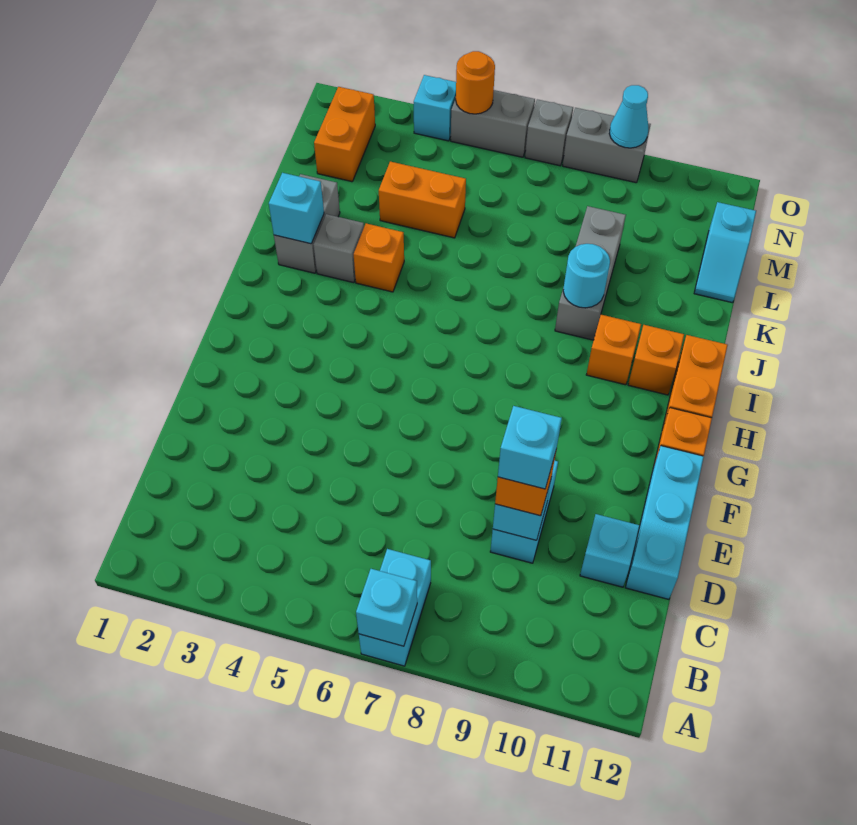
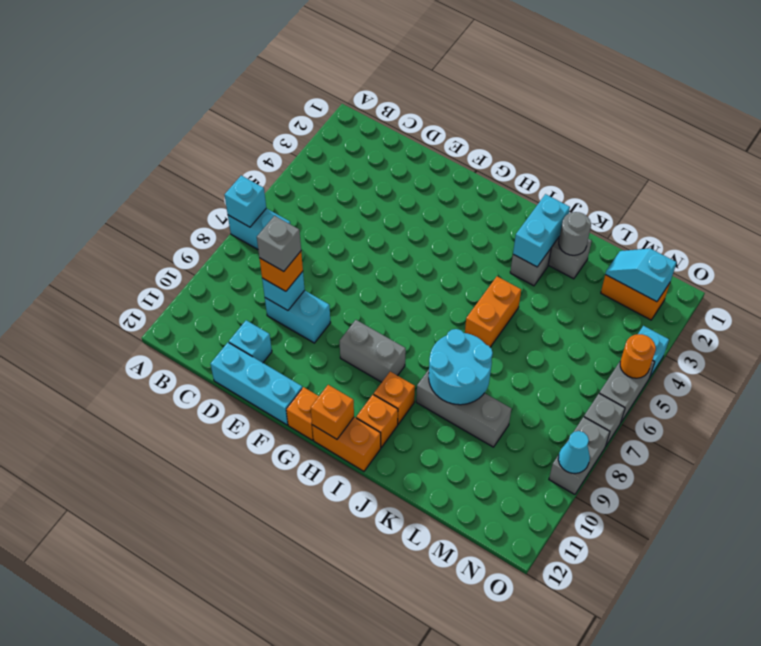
cyan brick D9 level 4 -> grey brick D9 level 4
none -> grey brick G9:H9 level 1
cyan brick J2 level 2 -> cyan brick J2:J3 level 2
orange brick J4 level 1 -> orange brick H12 level 2
cyan round brick J9 level 2 -> cyan round brick J8:K9 level 2
none -> grey round brick K2 level 2
orange brick L4:L5 level 1 -> orange brick J5:J6 level 1
cyan slope L12:M12 level 1 top M -> cyan slope M2:N2 level 2 top N

